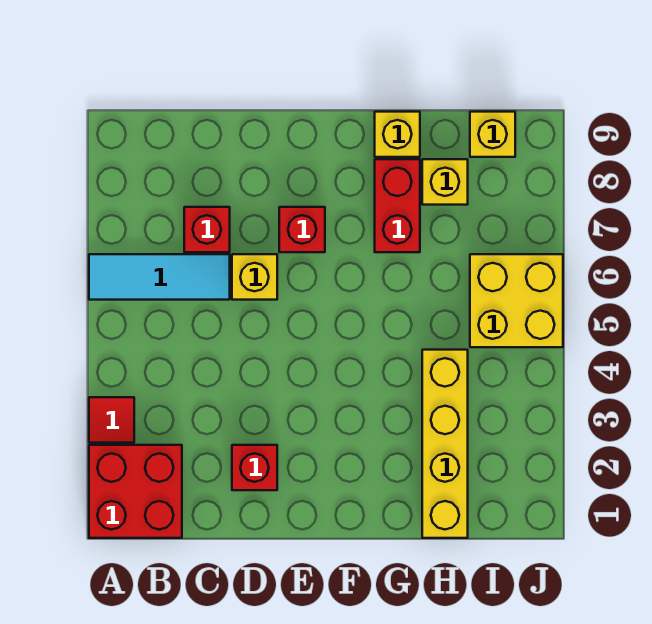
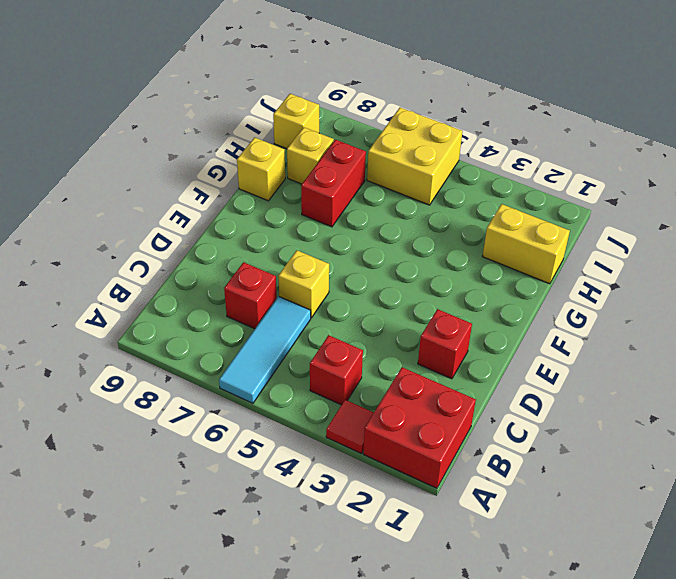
red brick E7 level 1 -> red brick B4 level 1
red brick G7:G8 level 1 -> red brick G7:H7 level 1
yellow brick H1:H4 level 1 -> yellow brick H1:H2 level 1

